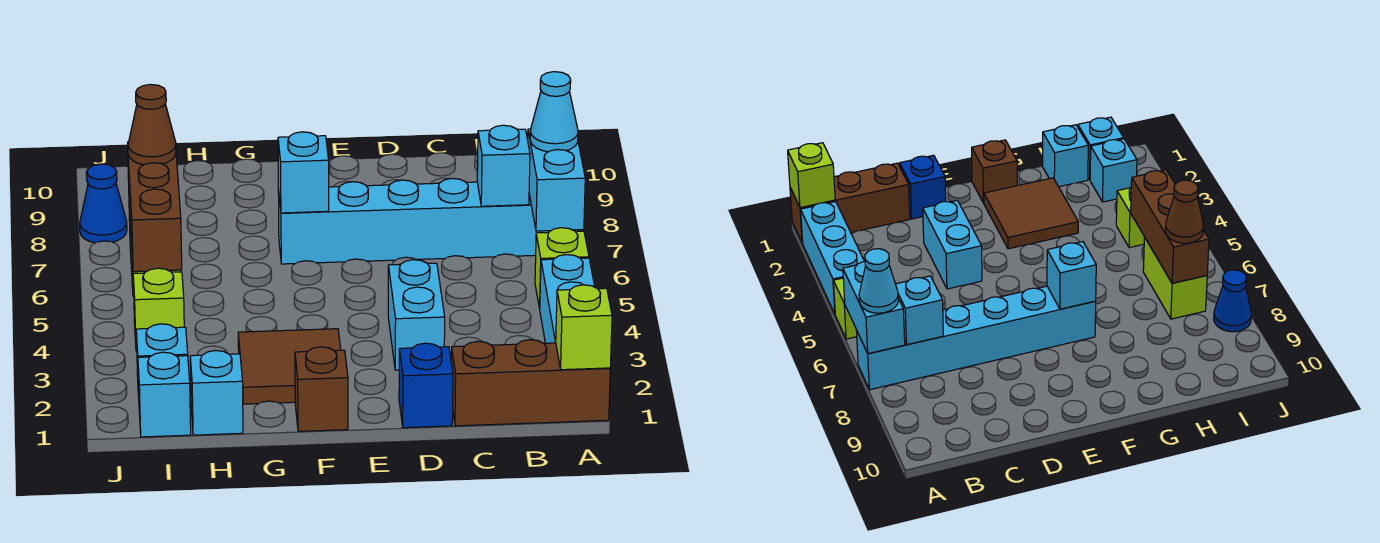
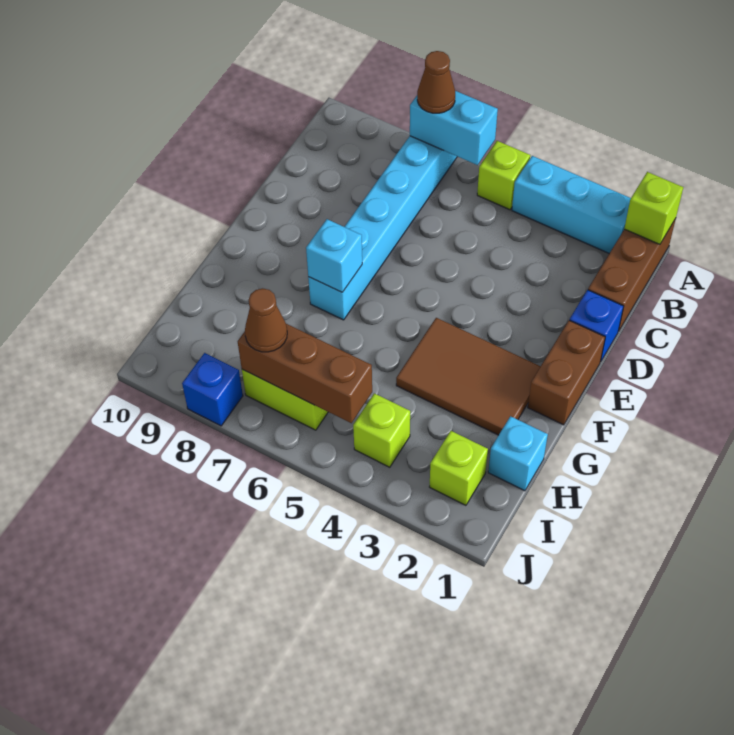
cyan cone A7 level 3 -> brown cone A7 level 3
cyan brick B7 level 2 -> none
cyan brick D3:D4 level 1 -> none
brown brick F1 level 1 -> brown brick E1:F1 level 1
brown tile F2:G3 level 1 -> brown tile F2:G4 level 1
cyan brick I1 level 1 -> none
cyan brick I2 level 1 -> lime brick I2 level 1
blue cone J8 level 1 -> blue brick J8 level 1

